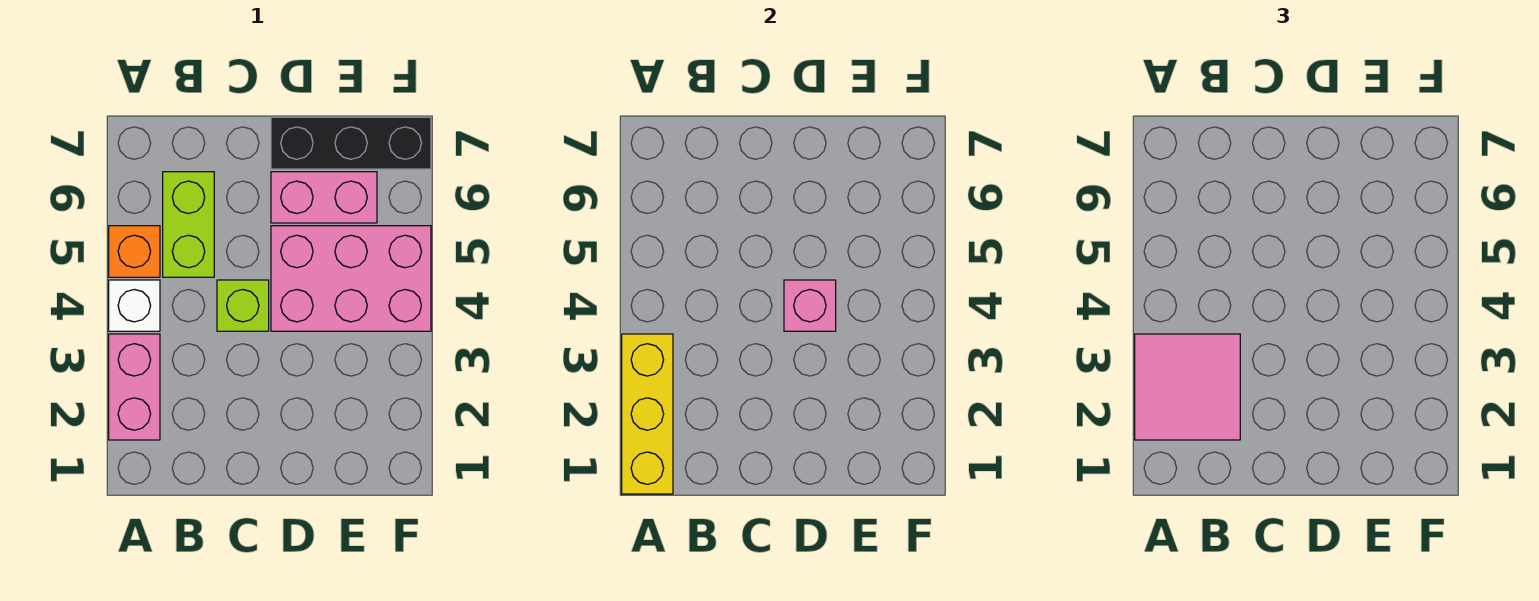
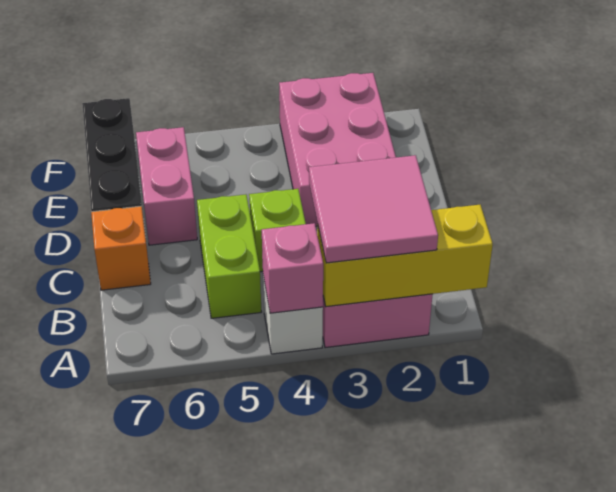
orange brick A5 level 1 -> orange brick C7 level 1
lime brick B5:B6 level 1 -> lime brick B5:C5 level 1
pink brick D4:F5 level 1 -> pink brick D2:F3 level 1
pink brick D4 level 2 -> pink brick A4 level 2

